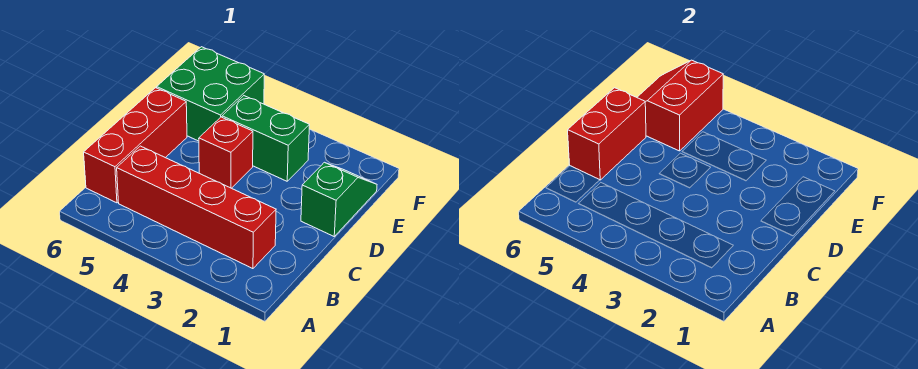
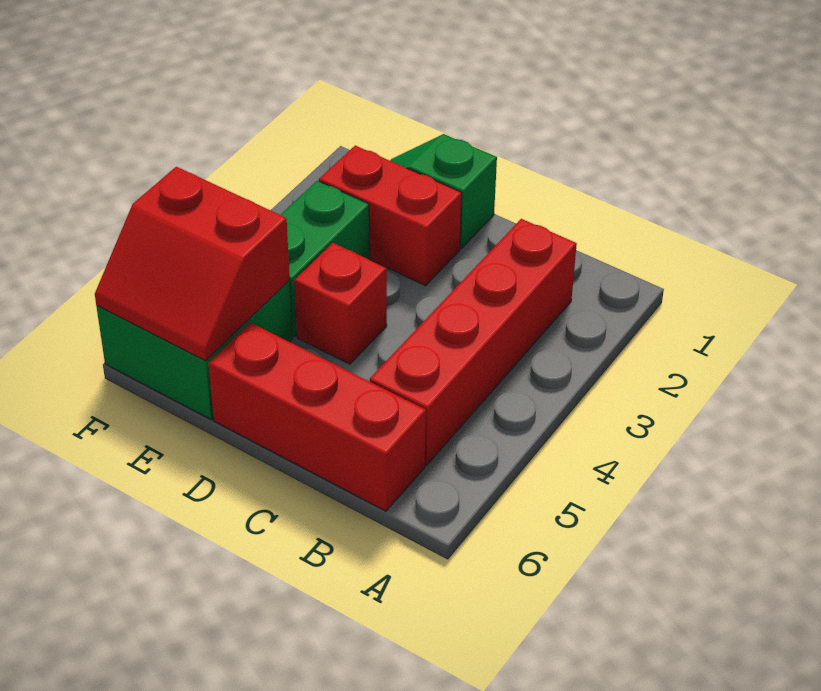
red brick C6:D6 level 2 -> red brick D2:E2 level 1

